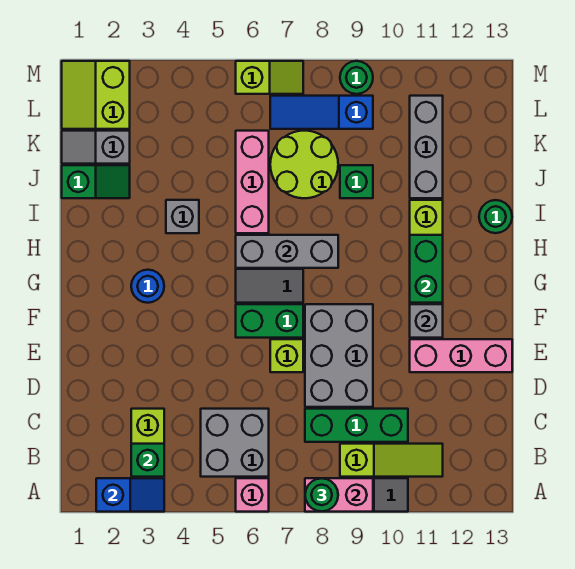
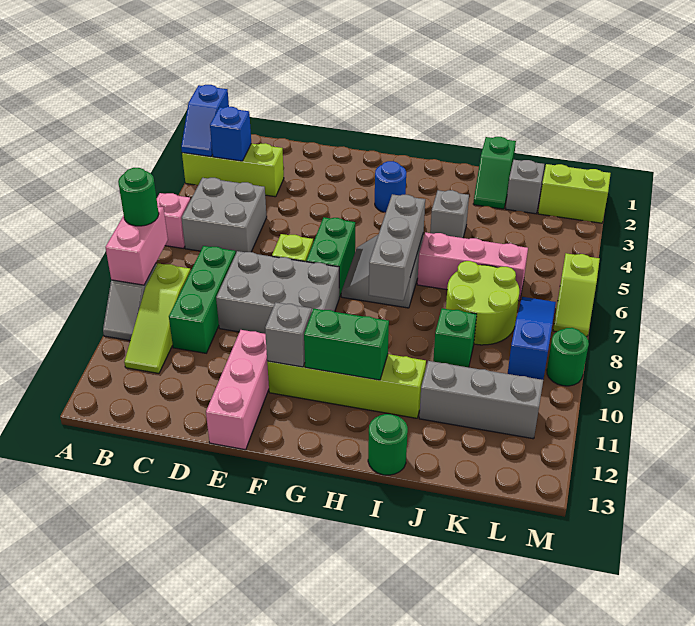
green brick B3 level 2 -> blue brick B3 level 2

